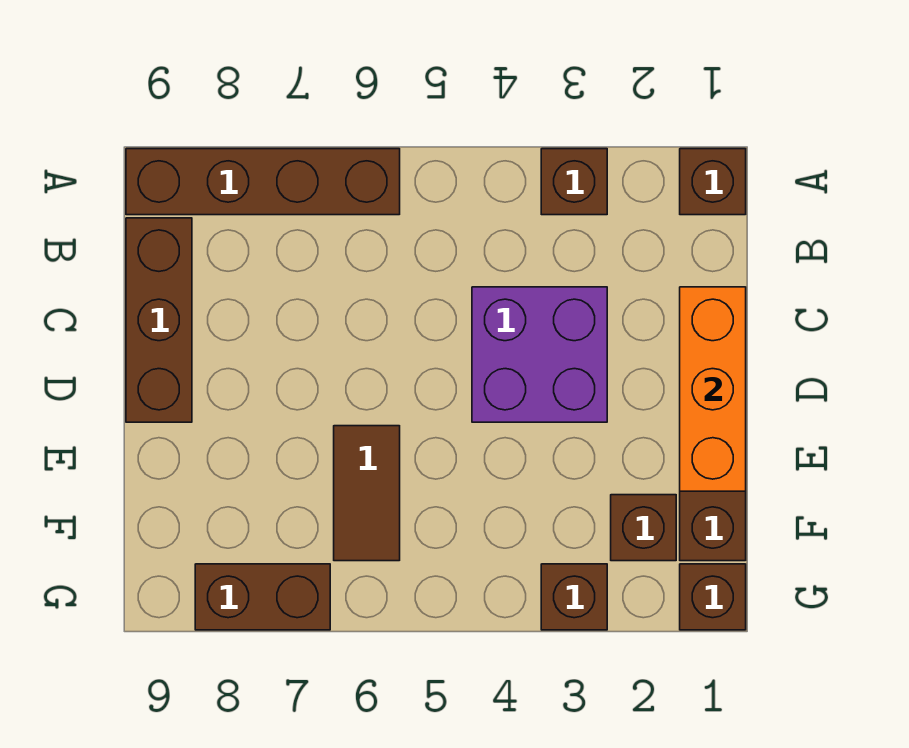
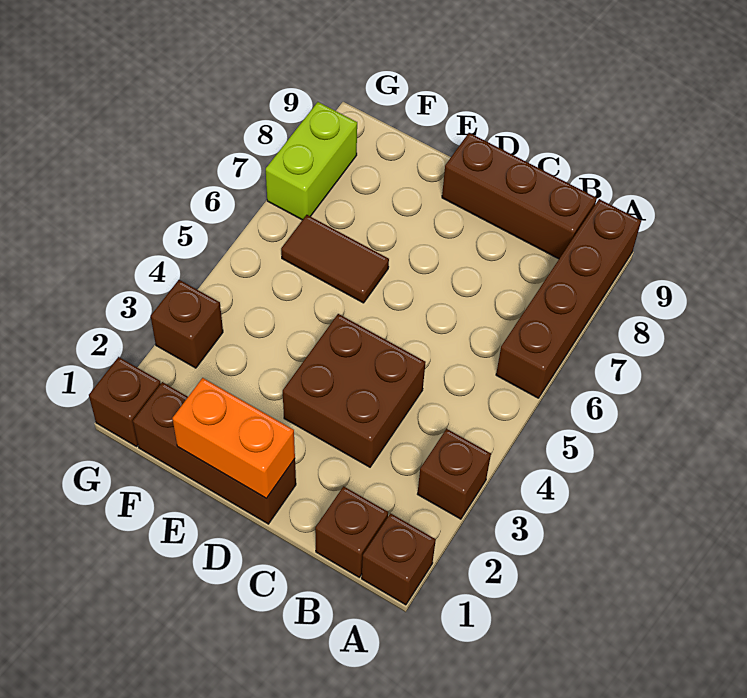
orange brick C1:E1 level 2 -> orange brick D1:E1 level 2
purple brick C3:D4 level 1 -> brown brick C3:D4 level 1
brown brick F2 level 1 -> brown brick B1 level 1
brown brick G7:G8 level 1 -> lime brick G7:G8 level 1

